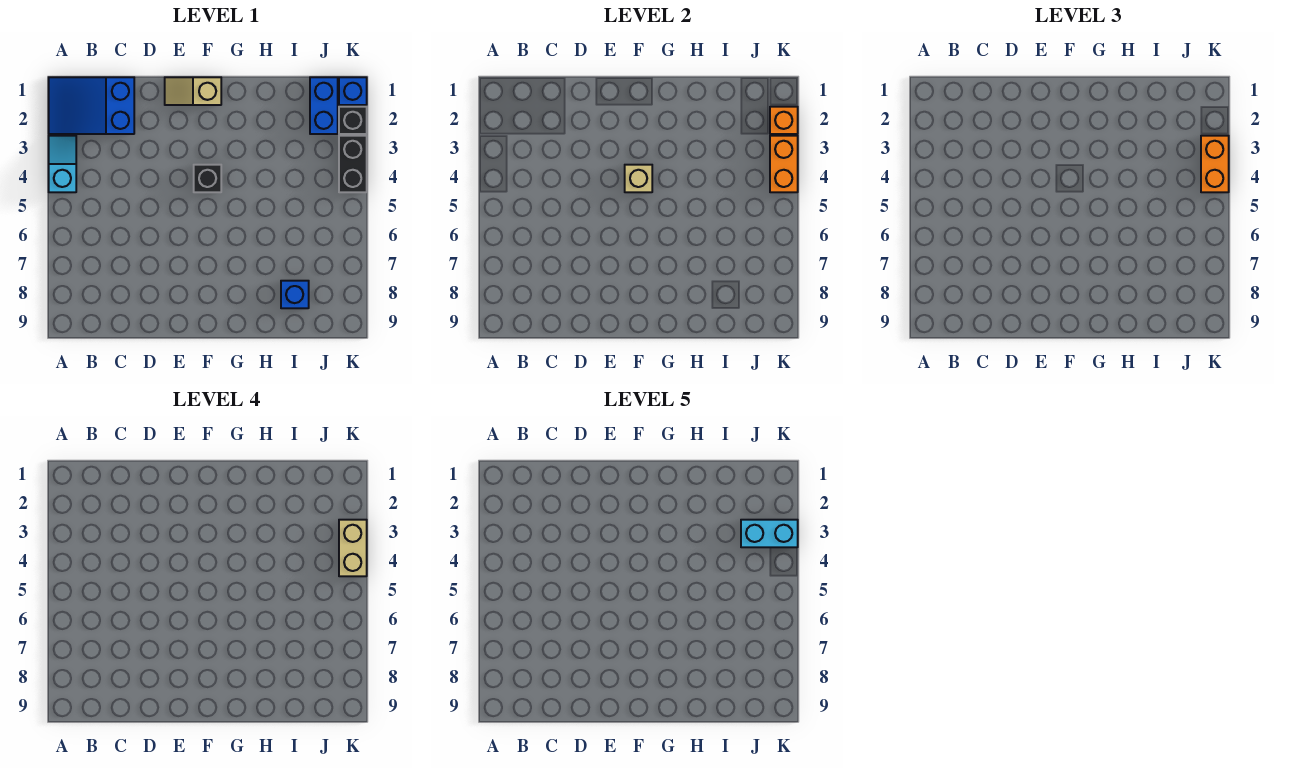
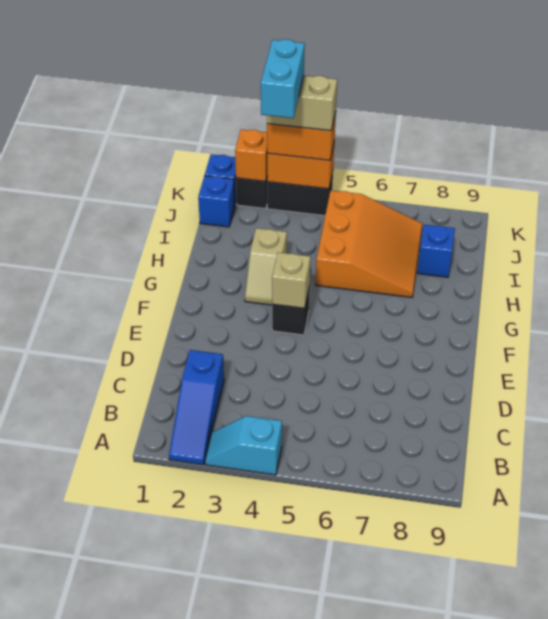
blue slope A1:C2 level 1 top C -> blue slope A2:C2 level 1 top C
tan slope E1:F1 level 1 top F -> tan slope G3:H3 level 1 top H
none -> orange slope H5:J7 level 1 top 5
blue brick J1:J2 level 1 -> blue brick J1 level 1

